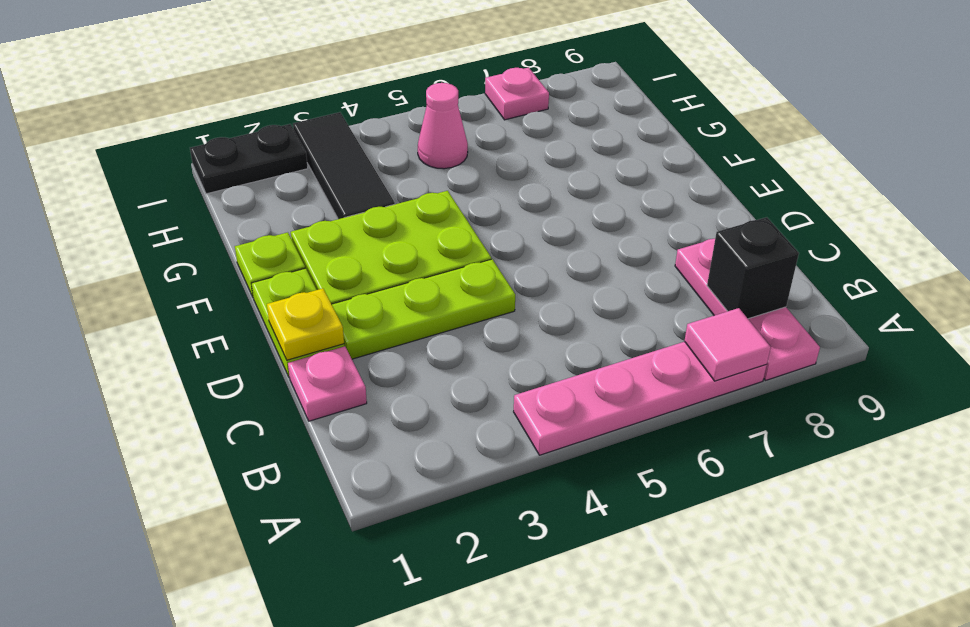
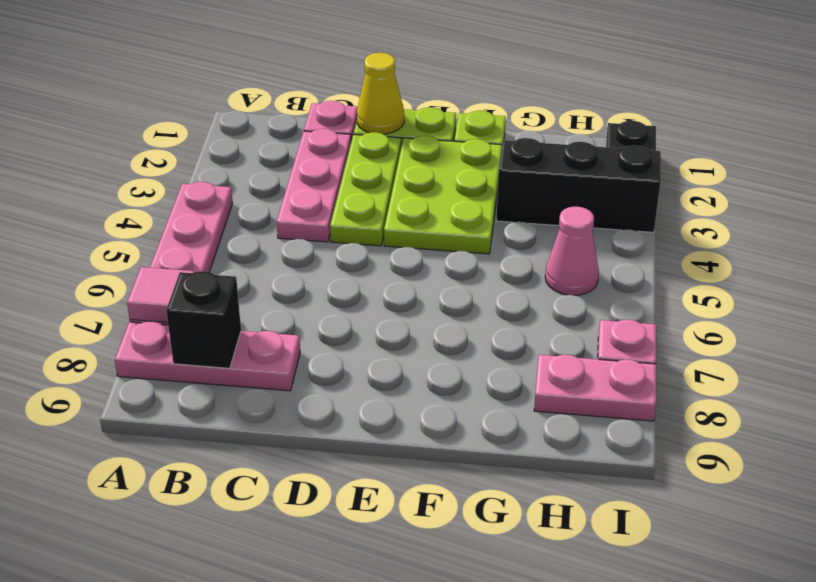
none -> pink plate C2:C4 level 1
yellow plate D1 level 2 -> yellow cone D1 level 2
black tile G3:I3 level 1 -> black brick G3:I3 level 1
none -> pink plate H8:I8 level 1

